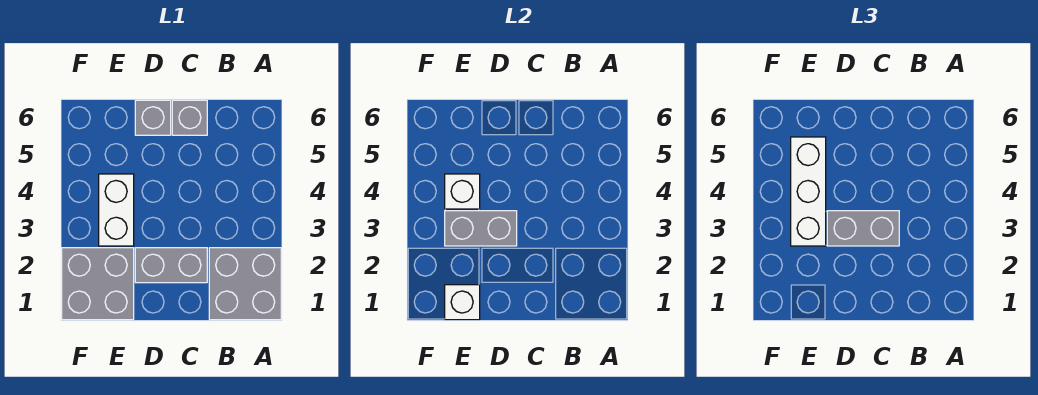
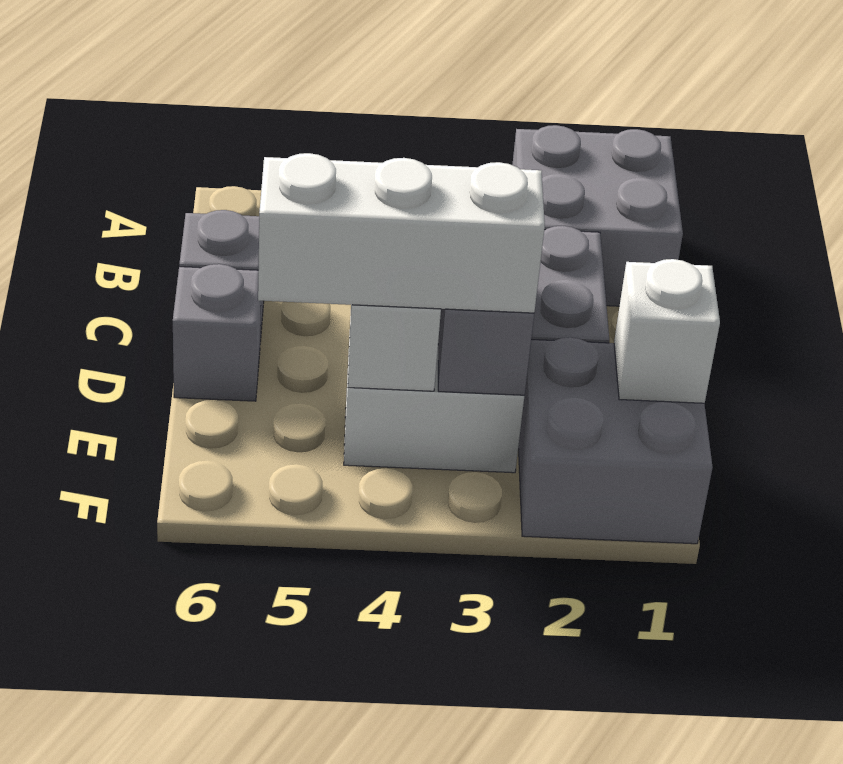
grey brick C3:D3 level 3 -> none

